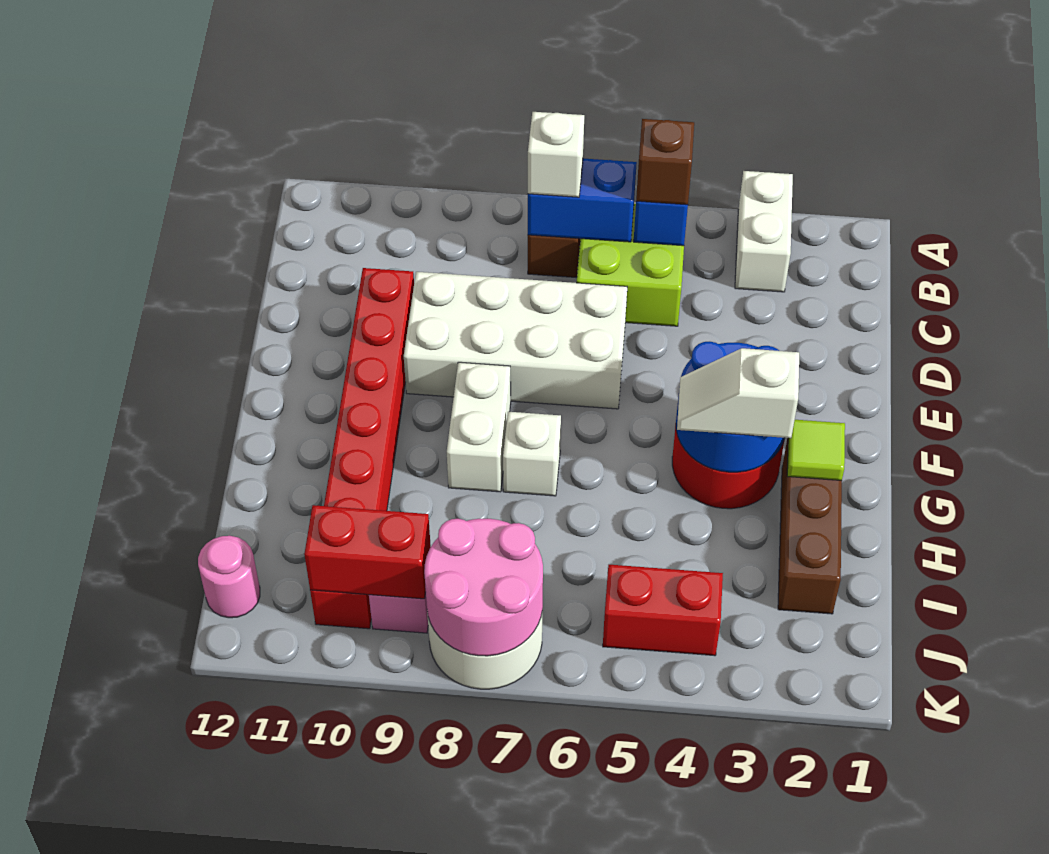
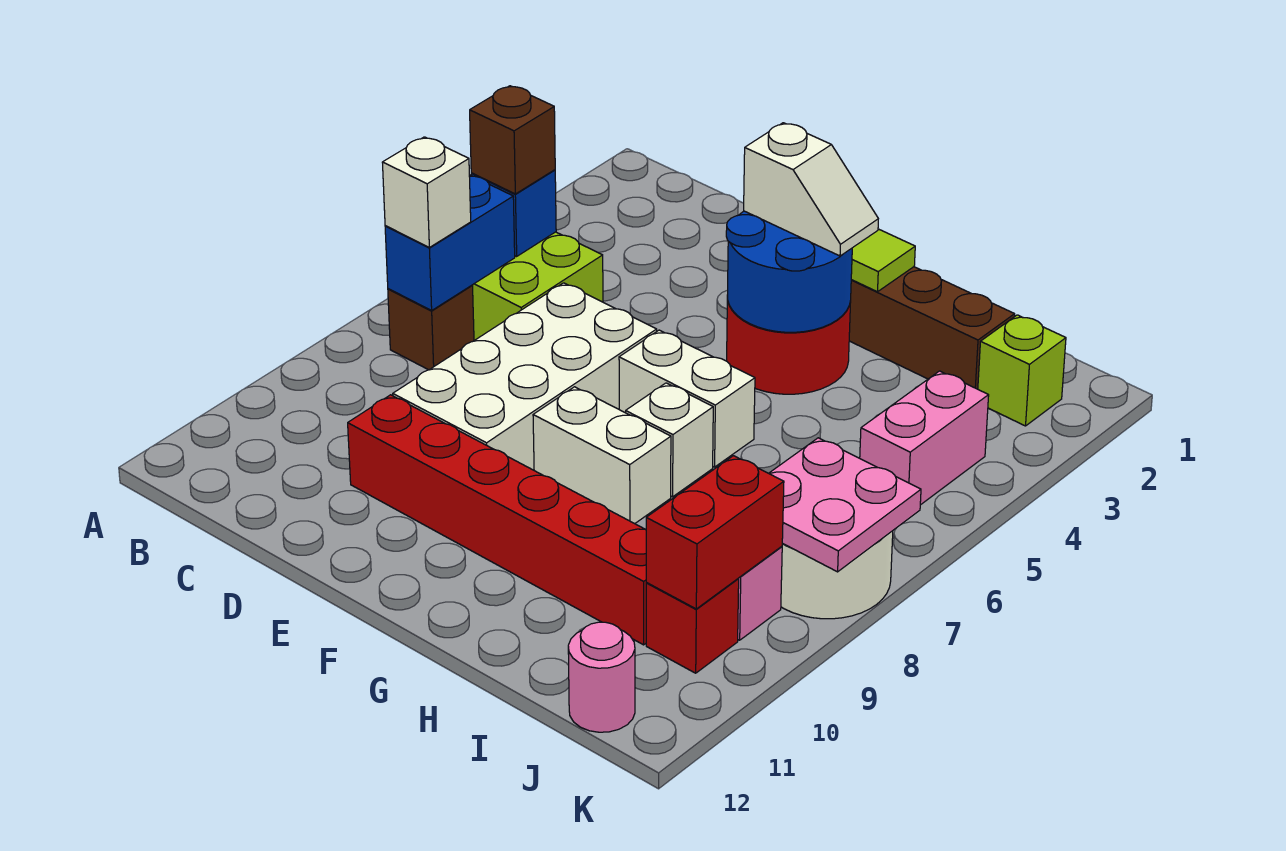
white brick A3:B3 level 1 -> white brick F6:G6 level 1
white slope G3:G4 level 3 top 3 -> white slope F3:G3 level 3 top F
none -> lime brick J2 level 1
red brick J4:J5 level 1 -> pink brick J4:J5 level 1
pink round brick J7:K8 level 2 -> pink plate J7:K8 level 2

